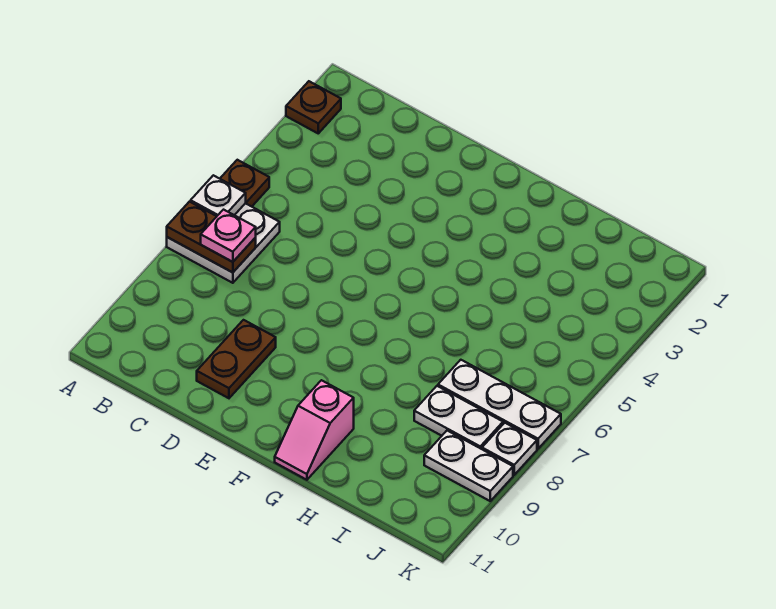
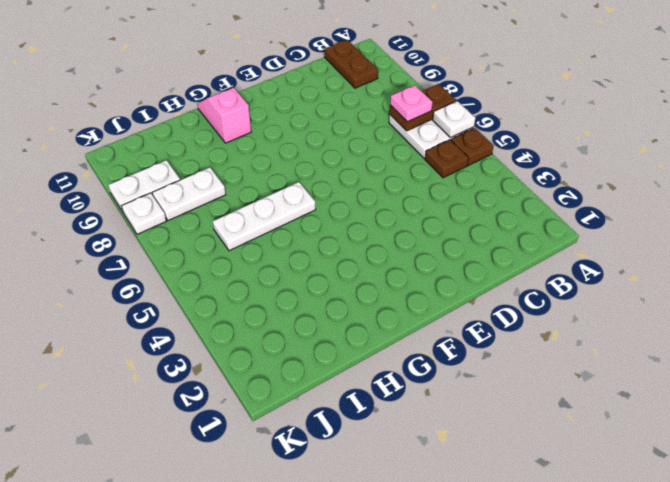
brown plate A2 level 1 -> brown plate B5 level 1
brown plate D9:D10 level 1 -> brown plate B10:B11 level 1
white plate I7:K7 level 1 -> white plate G6:I6 level 1

